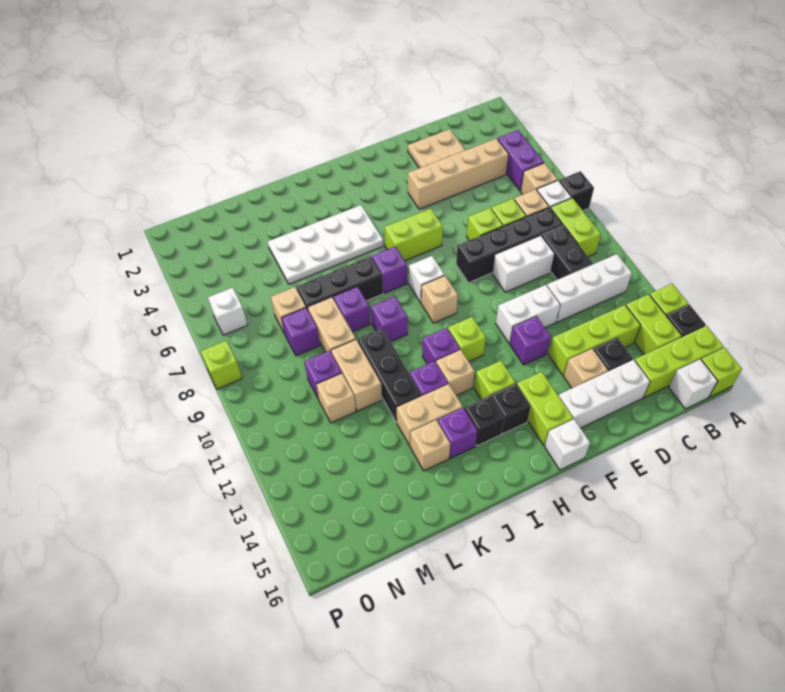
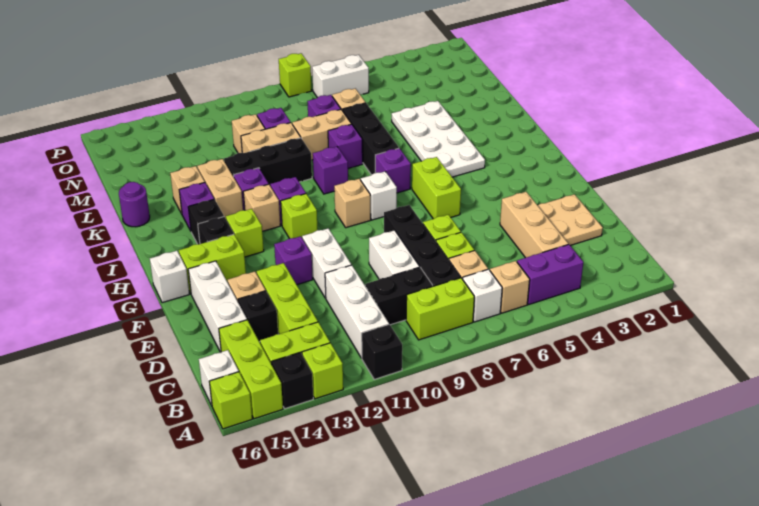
black brick A7 level 1 -> black brick A11 level 1
tan brick C4:F4 level 1 -> tan brick C4:E4 level 1
none -> purple round brick K16 level 1
white brick O6 level 1 -> white brick O6:O7 level 1

